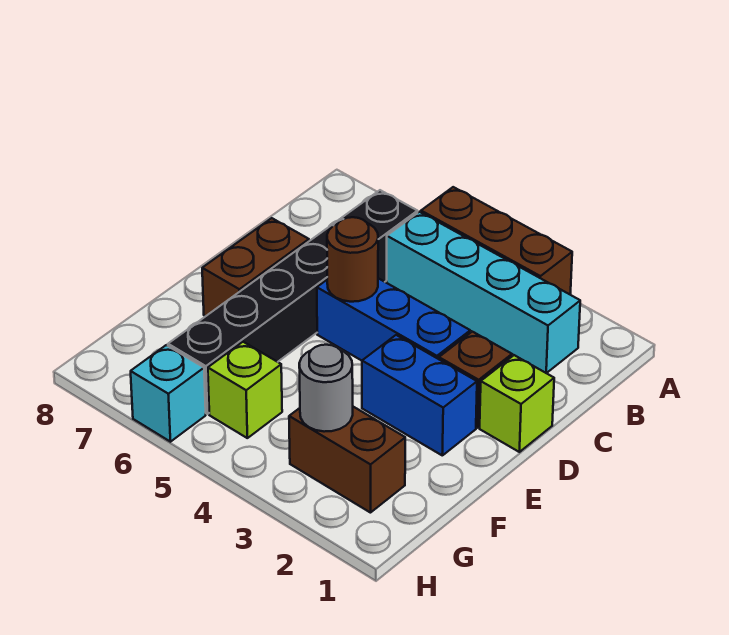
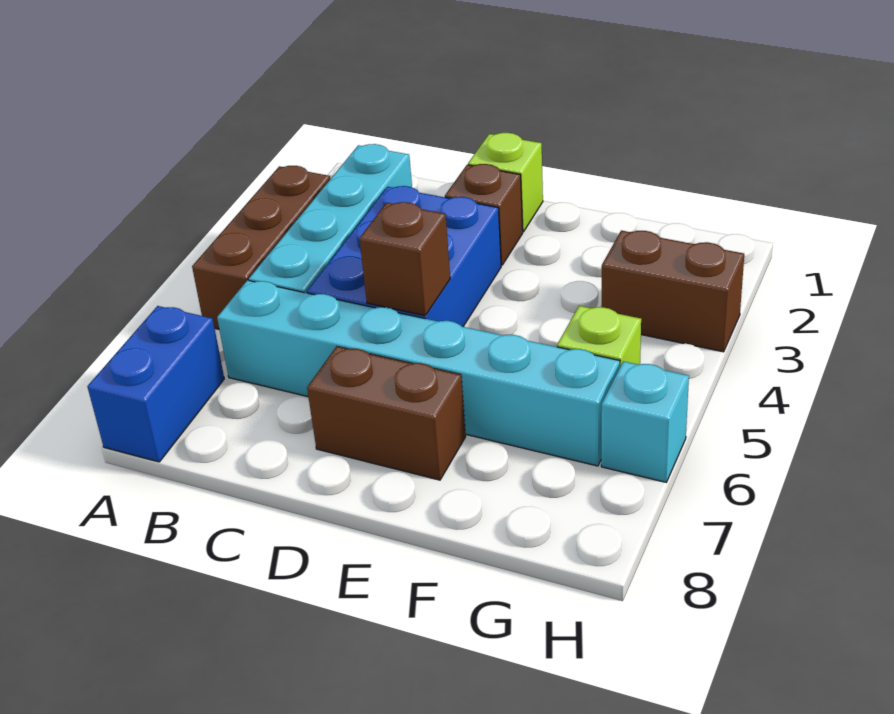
black brick B6:G6 level 1 -> cyan brick B6:G6 level 1
blue brick D3:D5 level 1 -> blue brick C3:D5 level 1
brown round brick D5 level 2 -> brown brick D5 level 2
blue brick E2:E3 level 1 -> blue brick A7:A8 level 1
brown brick G2:G3 level 1 -> brown brick G3:H3 level 1
grey round brick G3 level 2 -> none

